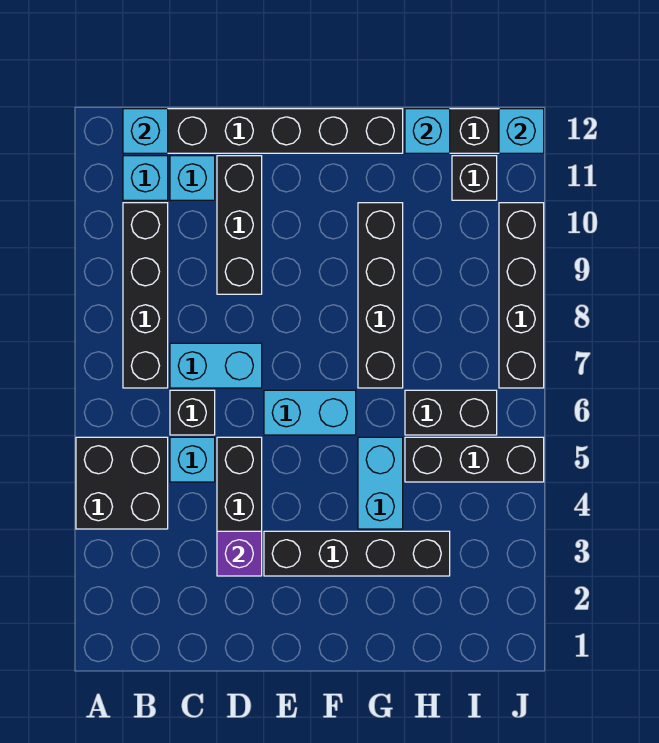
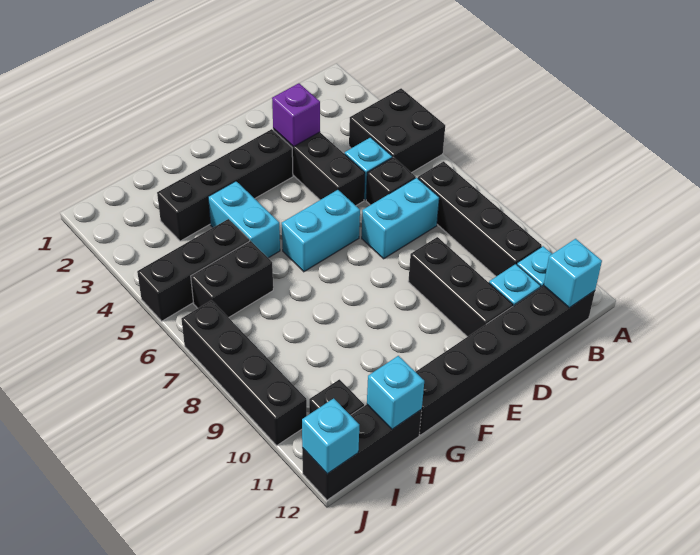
black brick G7:G10 level 1 -> none

